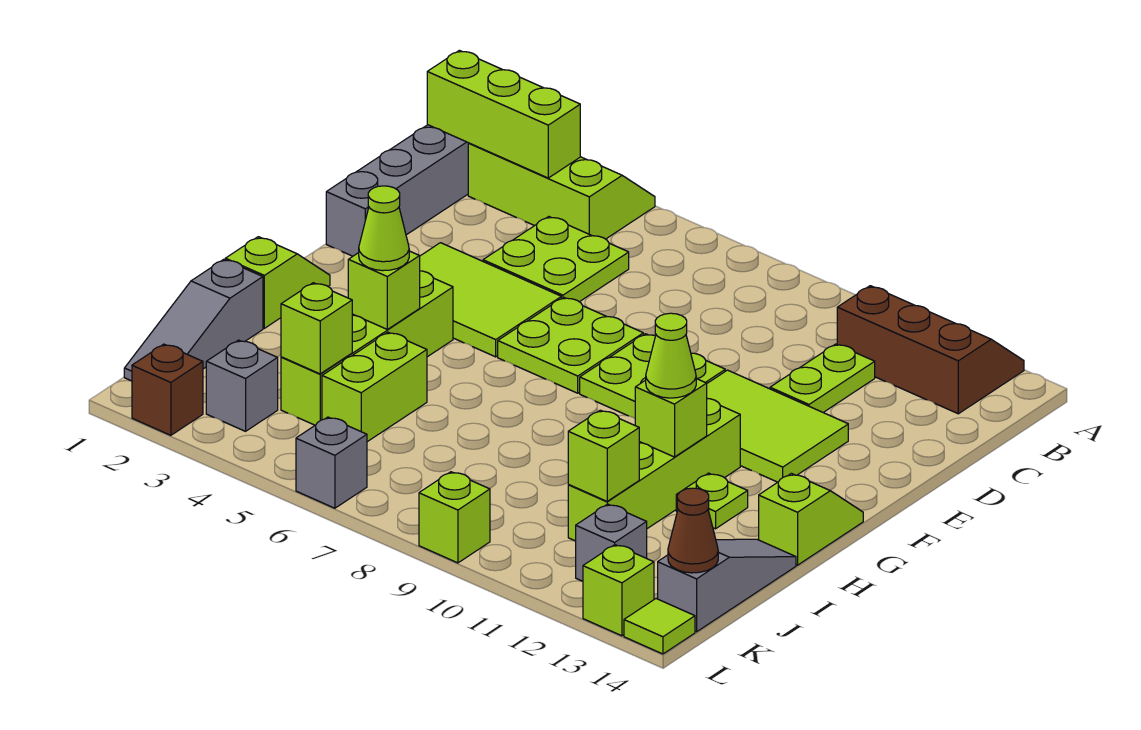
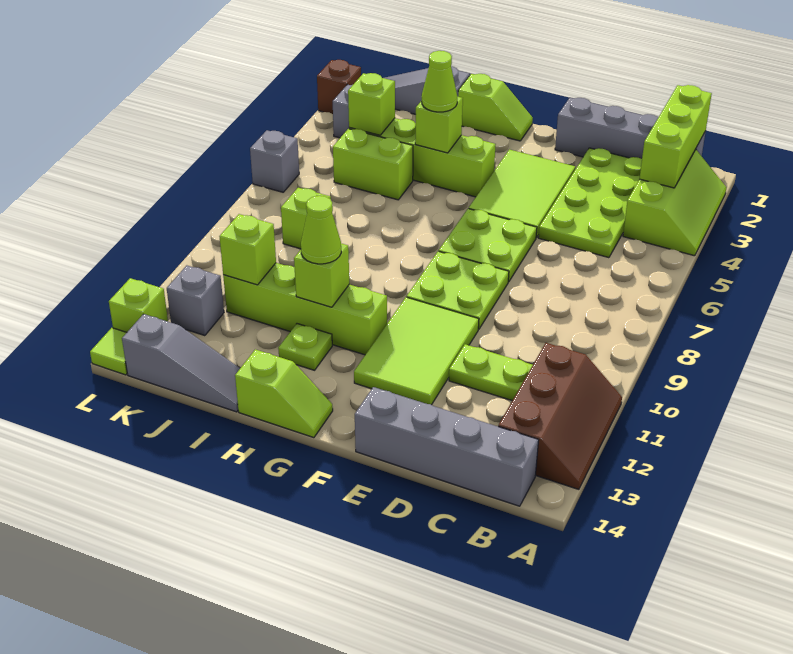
none -> grey brick B14:E14 level 1
lime plate C4:D5 level 1 -> lime plate C2:D5 level 1
brown cone K14 level 2 -> none
lime brick L9 level 1 -> lime brick J8 level 1

